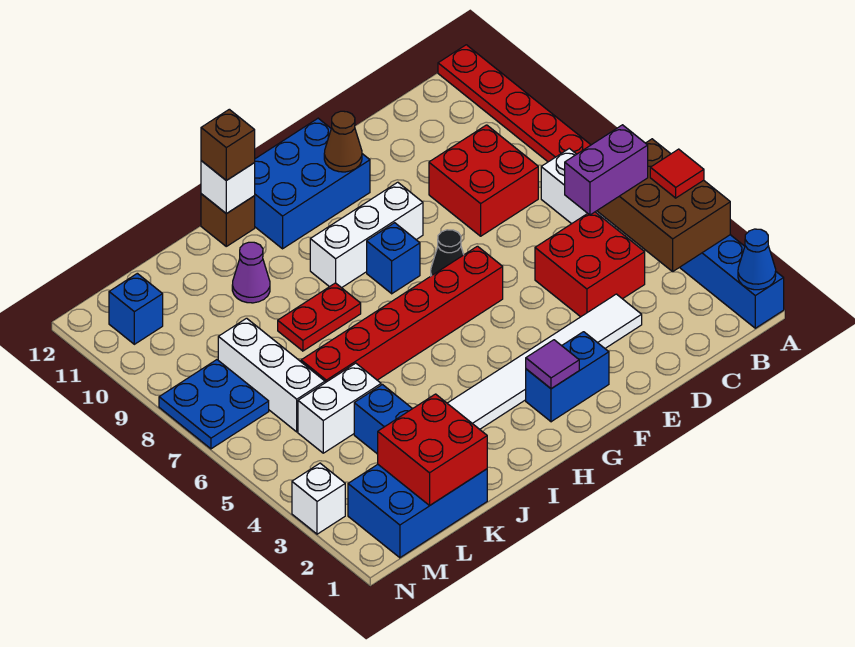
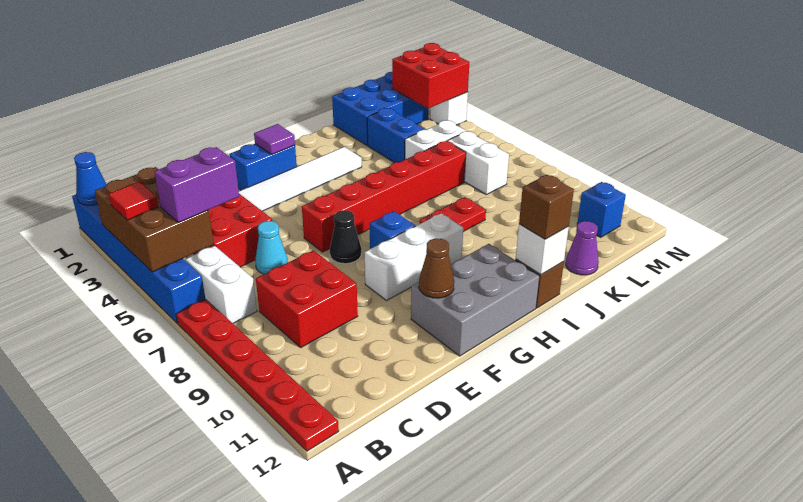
none -> cyan cone D6 level 1
blue brick F11:H12 level 1 -> grey brick F11:H12 level 1
purple cone J10 level 1 -> purple cone K12 level 1
red brick K1:L2 level 2 -> red brick M2:N3 level 2
white brick L6:L8 level 1 -> white brick L6:L7 level 1
blue plate M7:N8 level 1 -> none

